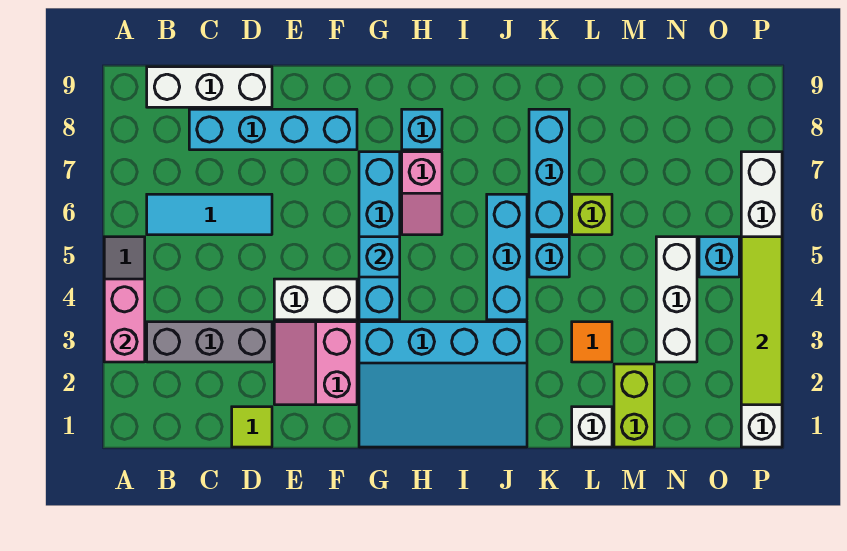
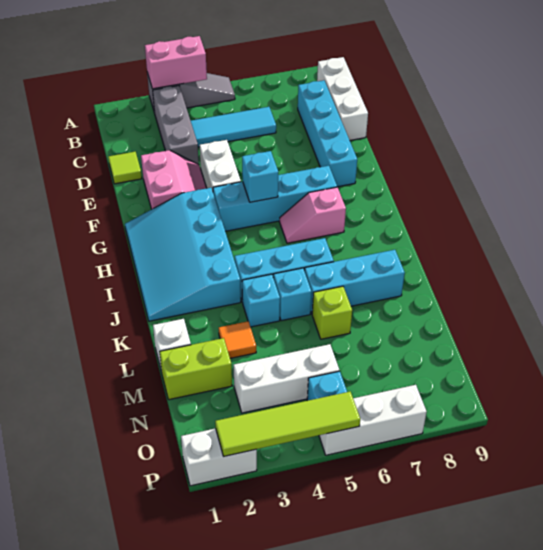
cyan tile B6:D6 level 1 -> cyan tile C4:C6 level 1
pink slope E2:F3 level 1 top F -> pink slope E2:F3 level 1 top 2
cyan brick H8 level 1 -> cyan brick K4 level 1

